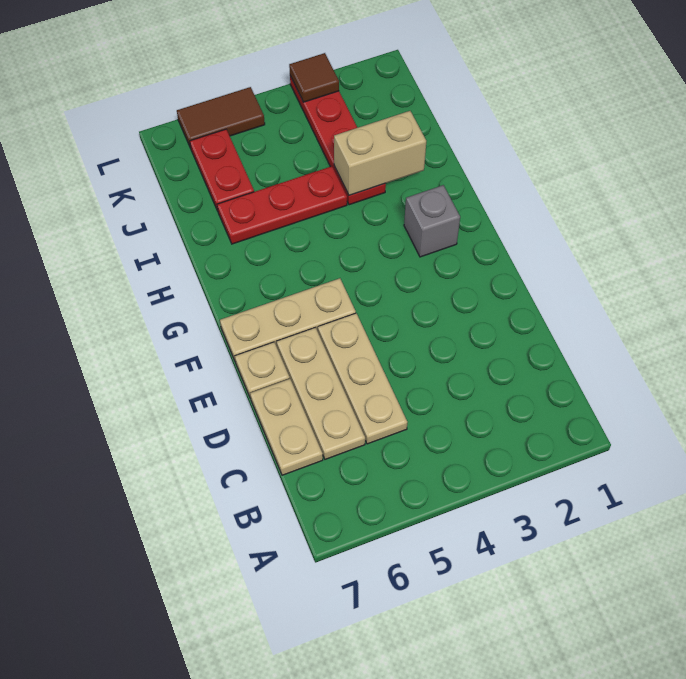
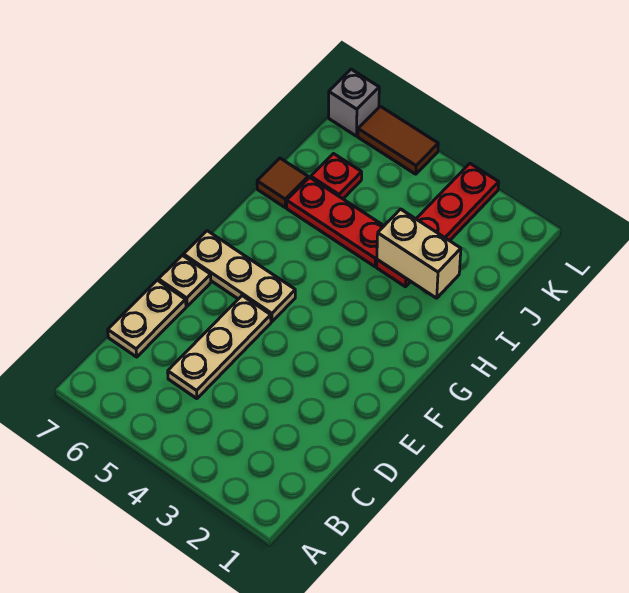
tan plate C6:E6 level 1 -> none
grey brick G2 level 1 -> grey brick L7 level 1
red plate J6:K6 level 1 -> red plate J6 level 1
brown tile L3 level 2 -> brown tile I7 level 1

